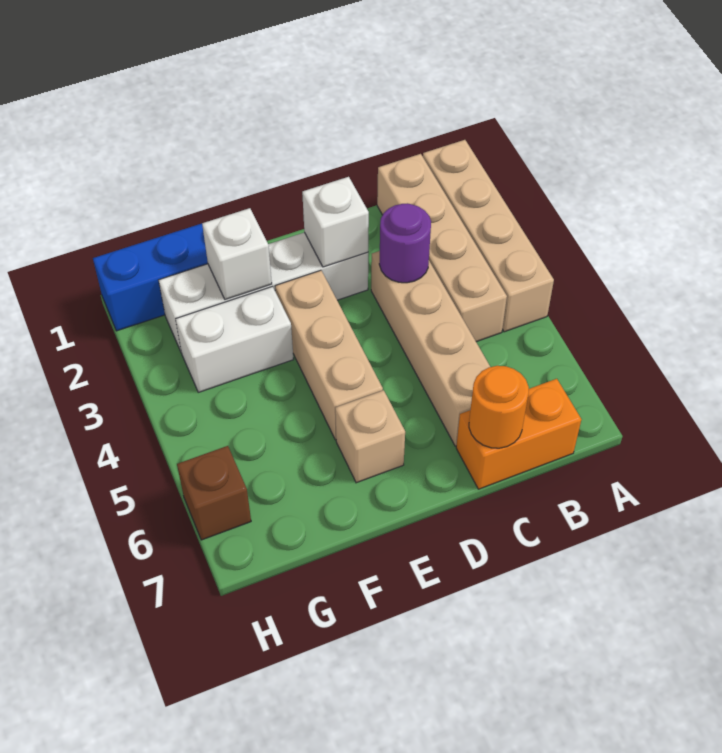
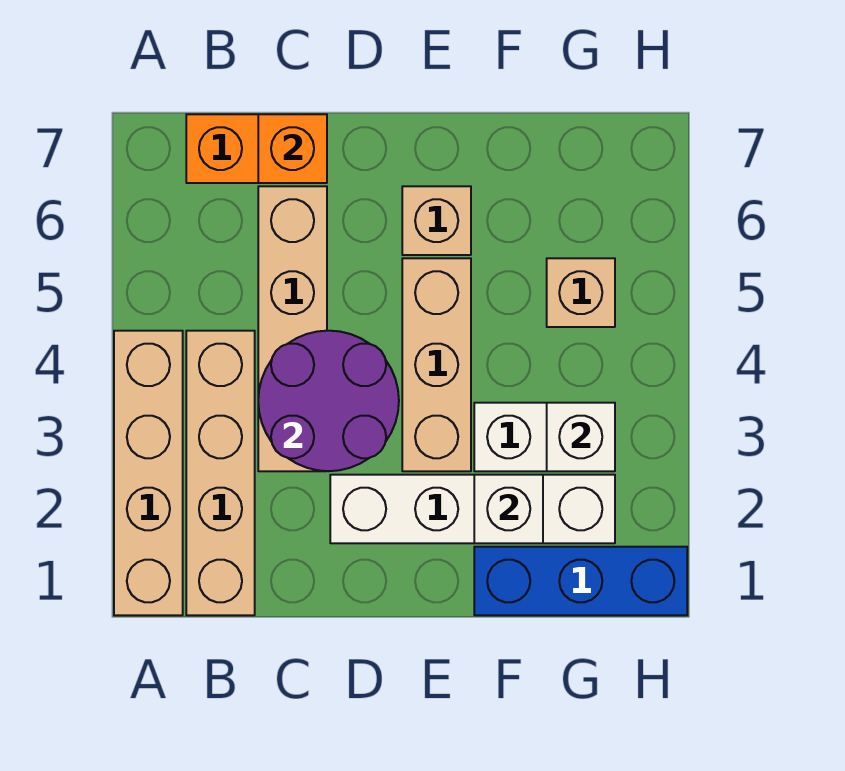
purple round brick C3 level 2 -> purple round brick C3:D4 level 2
orange round brick C7 level 2 -> orange brick C7 level 2
white brick D2 level 2 -> white brick G3 level 2
none -> tan brick G5 level 1
brown brick H6 level 1 -> none

